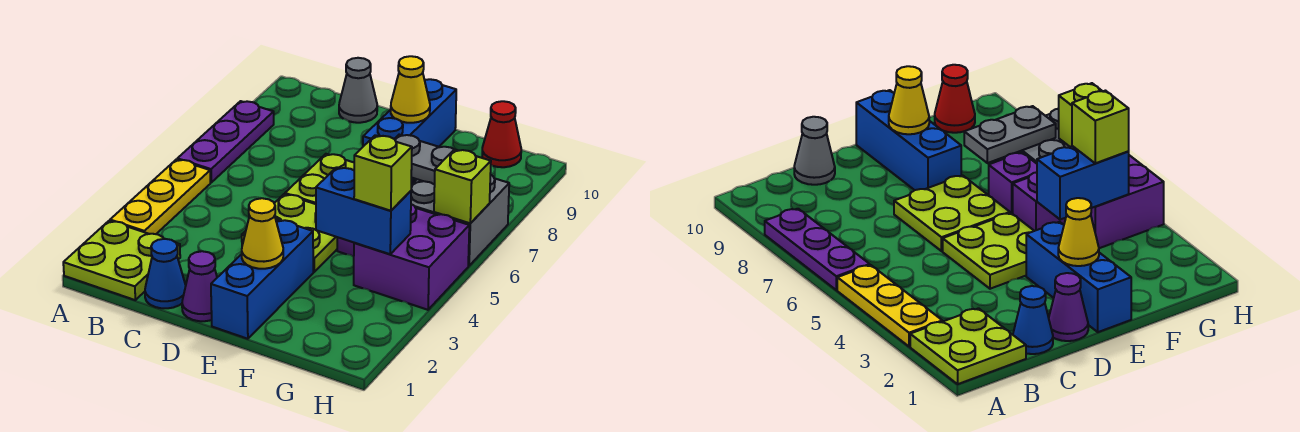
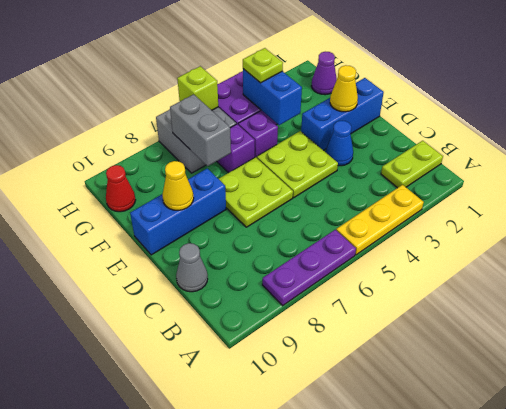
lime plate A1:B2 level 1 -> lime plate B1:B2 level 1
blue cone C1 level 1 -> blue cone D3 level 1
purple cone D1 level 1 -> purple cone G1 level 1
grey plate F7:G7 level 2 -> grey brick F7:G7 level 2
lime brick G4 level 3 -> lime plate G4 level 3

